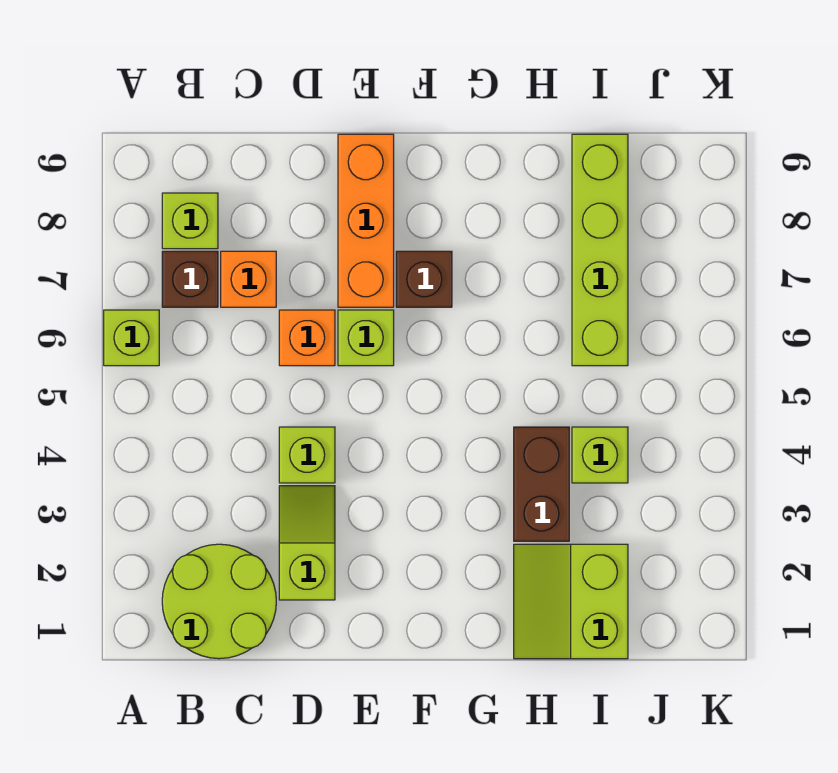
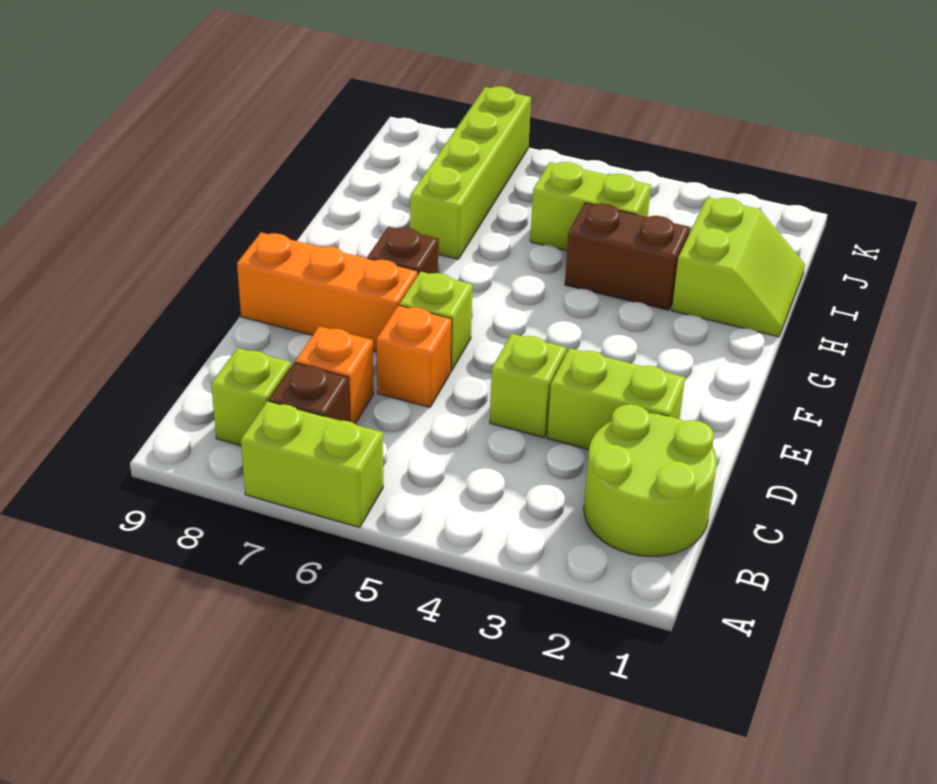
lime brick A6 level 1 -> lime brick A6:A7 level 1
lime slope D2:D3 level 1 top 2 -> lime brick D2:D3 level 1
lime slope H1:I2 level 1 top I -> lime slope H1:I2 level 1 top 2
lime brick I4 level 1 -> lime brick I4:I5 level 1
lime brick I6:I9 level 1 -> lime brick H7:K7 level 1

